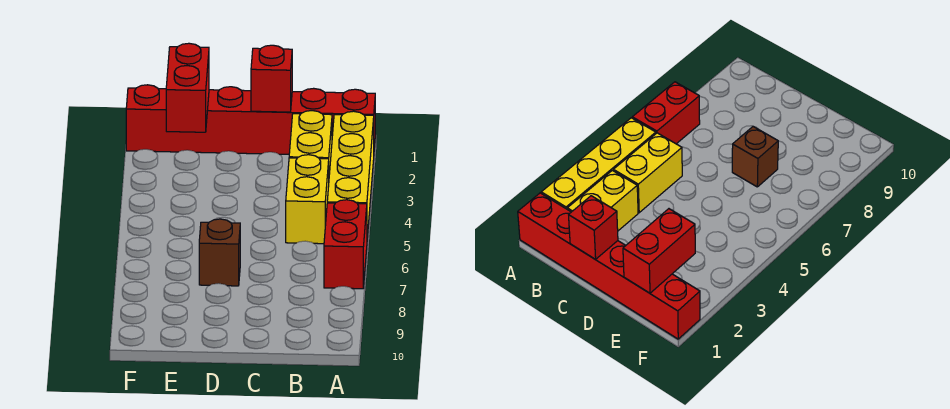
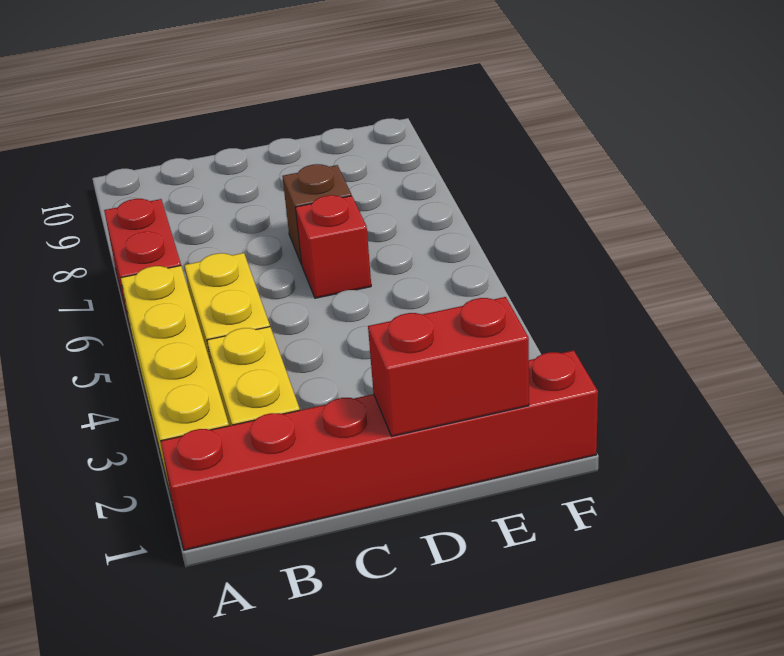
red brick C1 level 2 -> red brick D6 level 1
red brick E1:E2 level 2 -> red brick D1:E1 level 2

